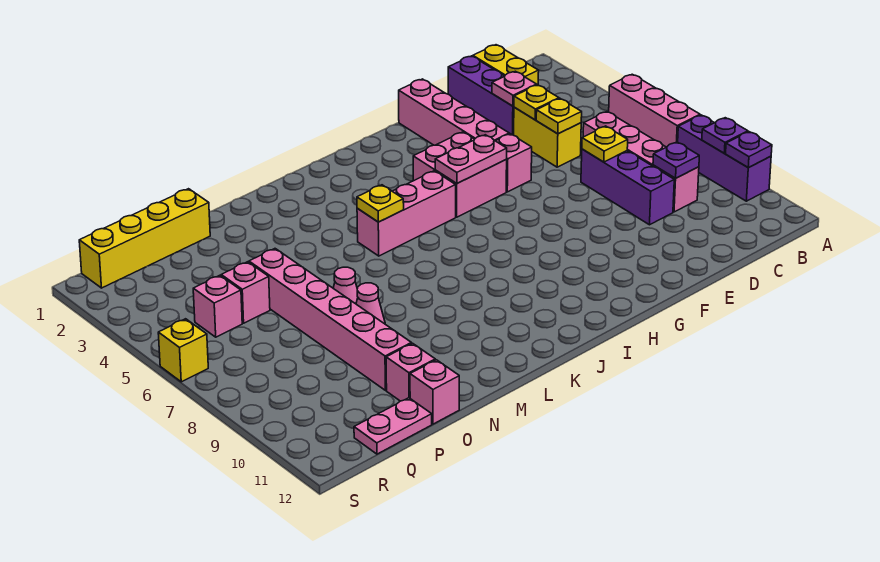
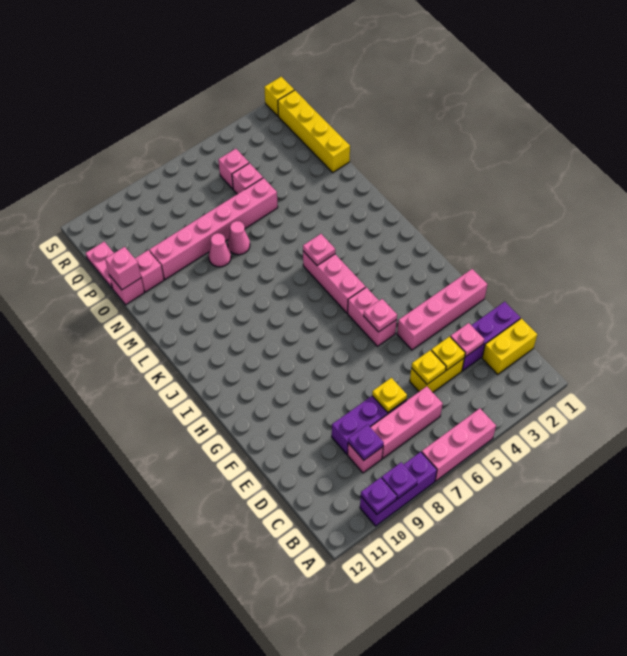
pink brick F5 level 1 -> pink brick O12 level 2
pink brick G4:H5 level 1 -> pink brick G5:H5 level 1
pink plate G5:H5 level 2 -> pink plate G5 level 2
yellow plate K5 level 2 -> pink plate K5 level 2
yellow brick S6 level 1 -> yellow brick S1 level 1

